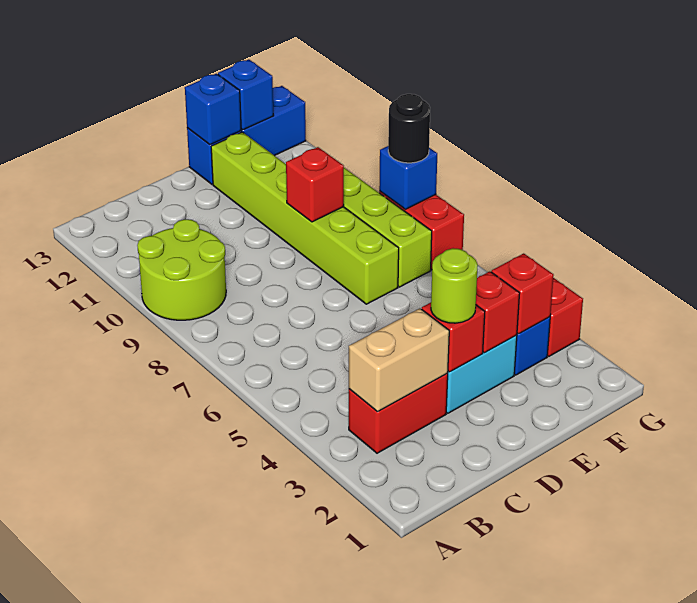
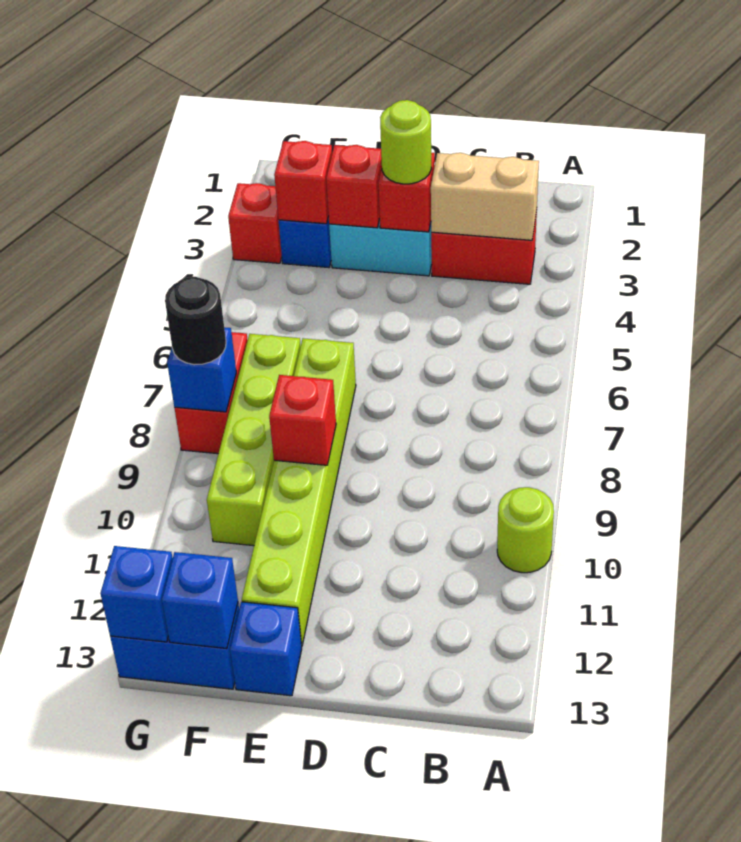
lime round brick A9:B10 level 1 -> lime round brick A10 level 1
blue brick E13 level 2 -> blue brick G13 level 2

